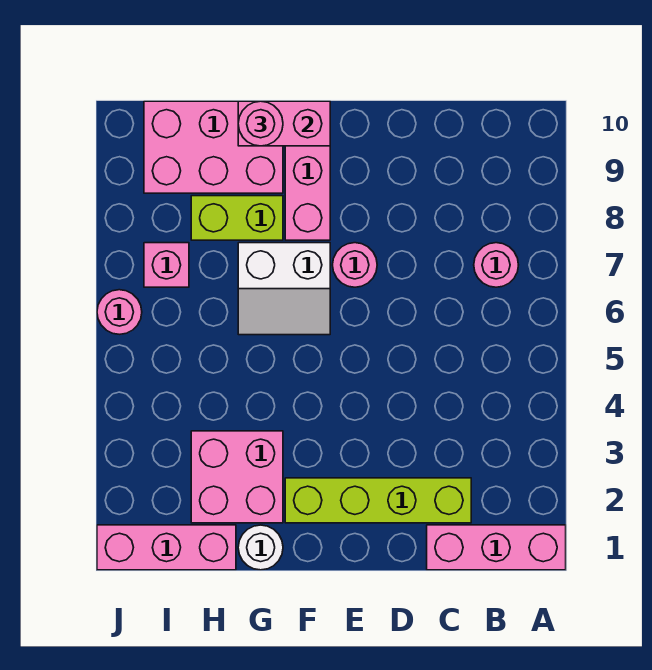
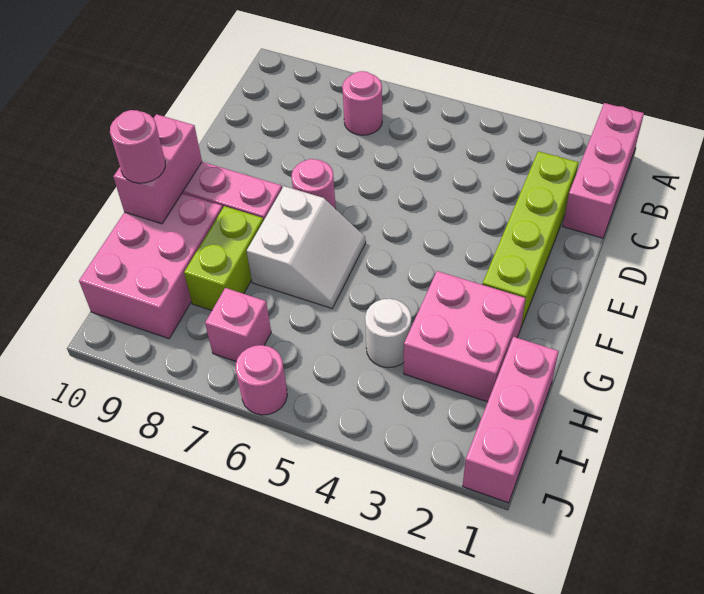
white round brick G1 level 1 -> white round brick H4 level 1

